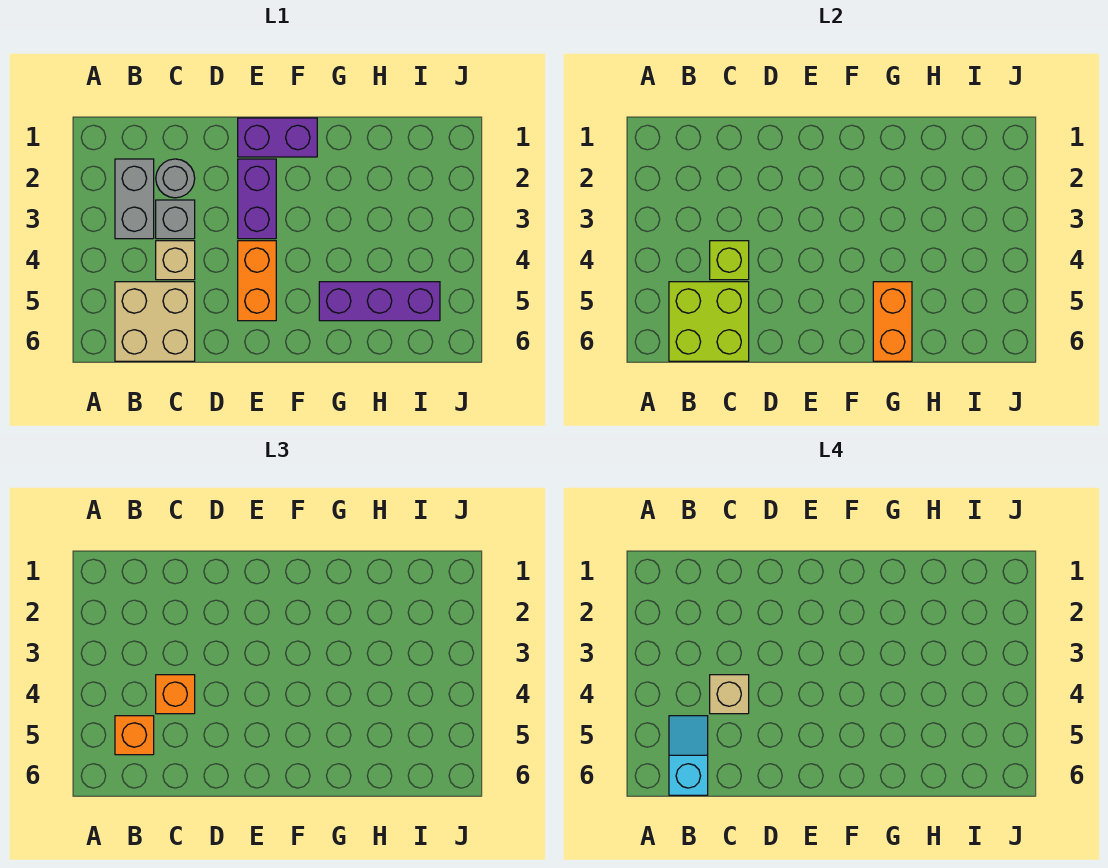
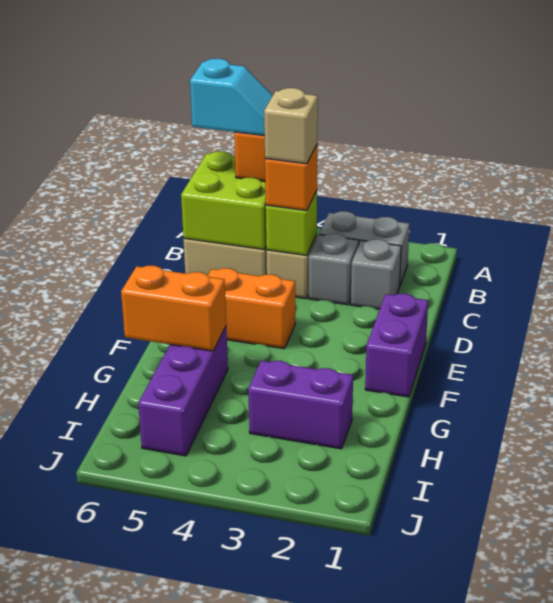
grey round brick C2 level 1 -> grey brick C2 level 1
purple brick E2:E3 level 1 -> purple brick H2:H3 level 1

